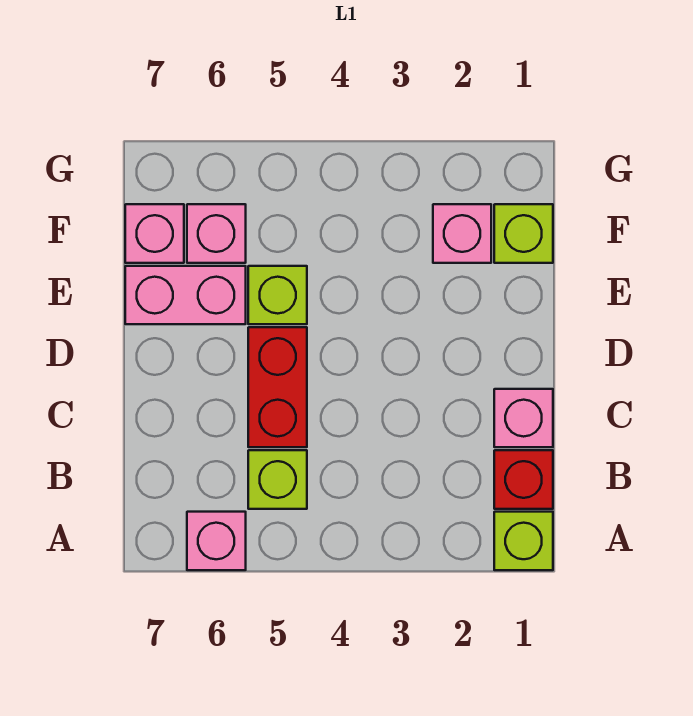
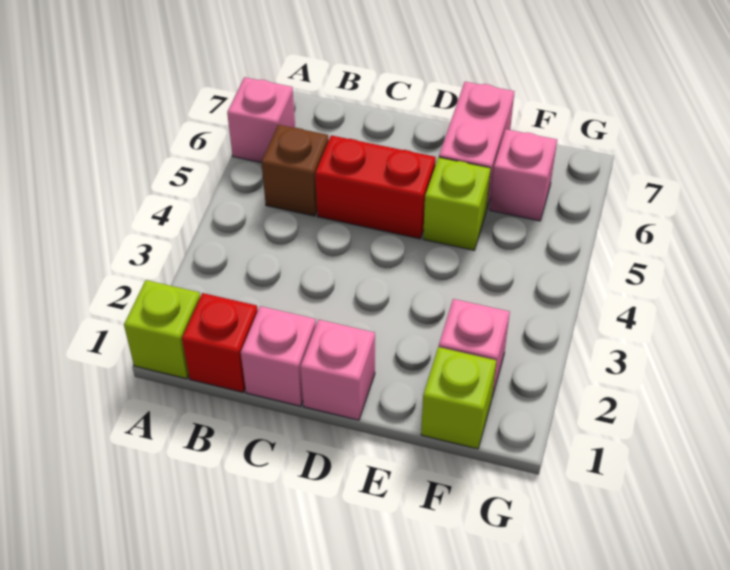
lime brick B5 level 1 -> brown brick B5 level 1
pink brick F7 level 1 -> pink brick D1 level 1

